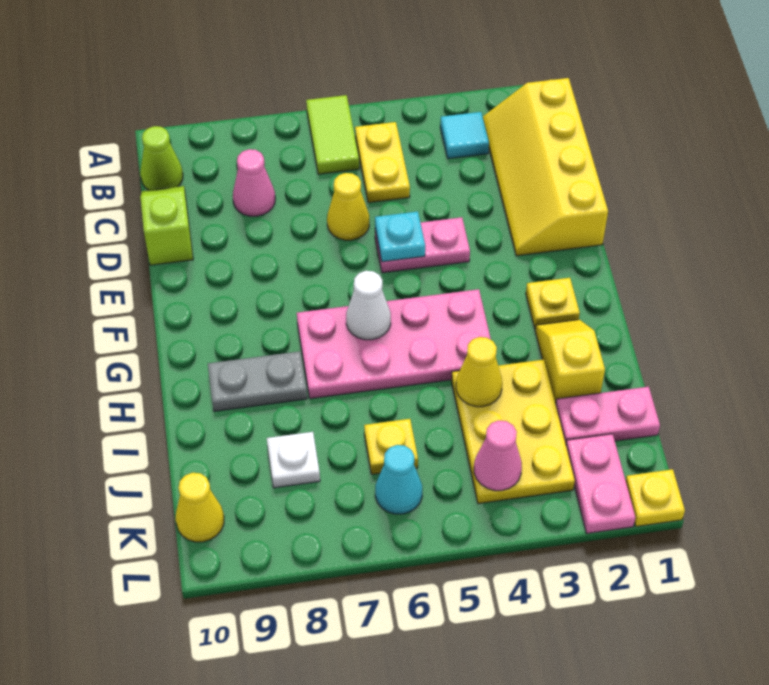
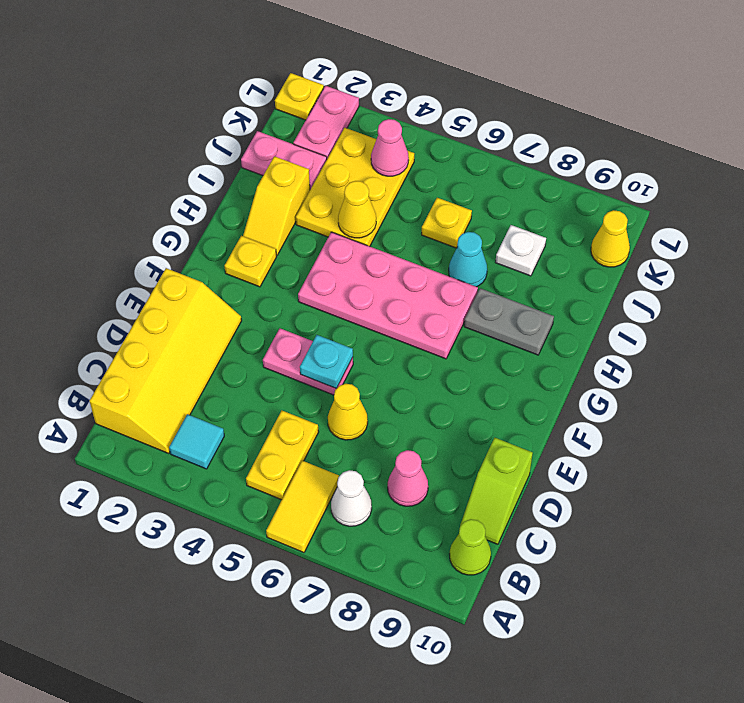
lime tile A6:B6 level 1 -> yellow tile A6:B6 level 1
white cone G6 level 2 -> white cone B7 level 1
cyan cone K6 level 1 -> cyan cone I7 level 1

